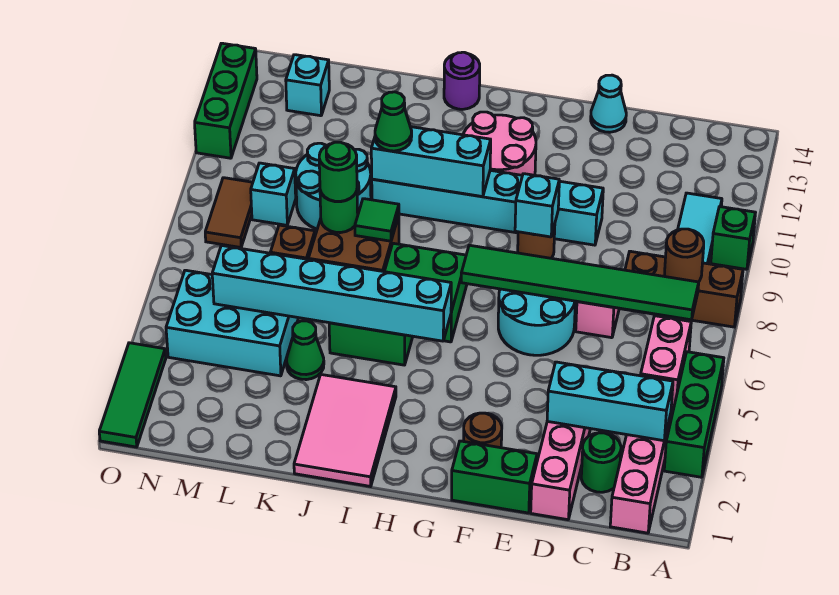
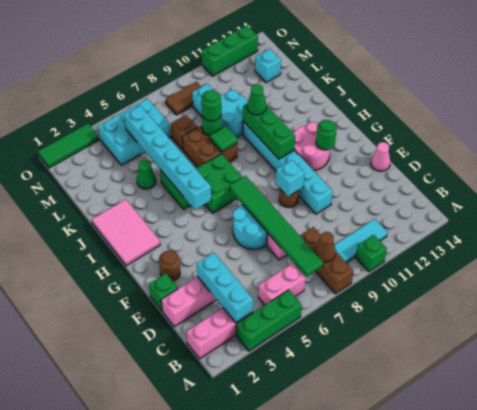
brown round brick B8 level 2 -> brown cone B8 level 2
green round brick C2 level 1 -> green round brick G12 level 2
green brick E1:F1 level 1 -> green brick E1 level 1
cyan cone E14 level 1 -> pink cone E14 level 1
cyan brick H10:J10 level 2 -> green brick H10:J10 level 2
pink tile I1:J3 level 1 -> pink tile H1:J2 level 1
purple round brick I14 level 1 -> none
cyan brick L4:N5 level 1 -> cyan brick M4:N6 level 1

